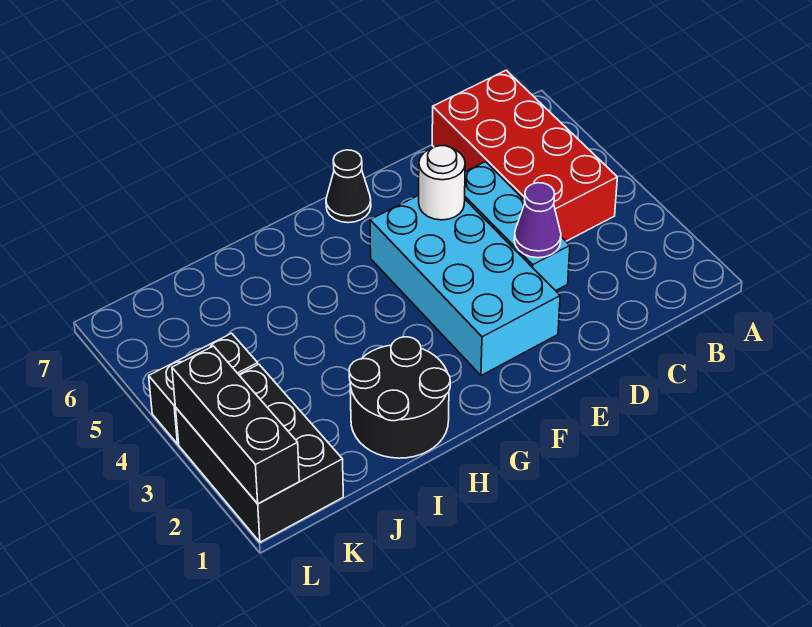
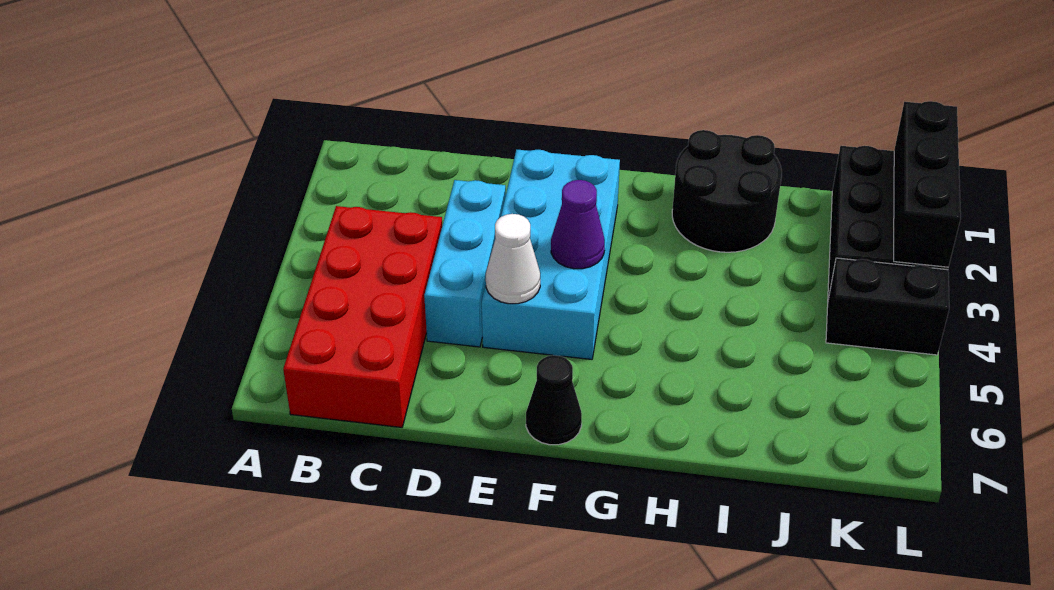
purple cone D3 level 2 -> purple cone F4 level 2
white round brick E5 level 2 -> white cone E5 level 2

